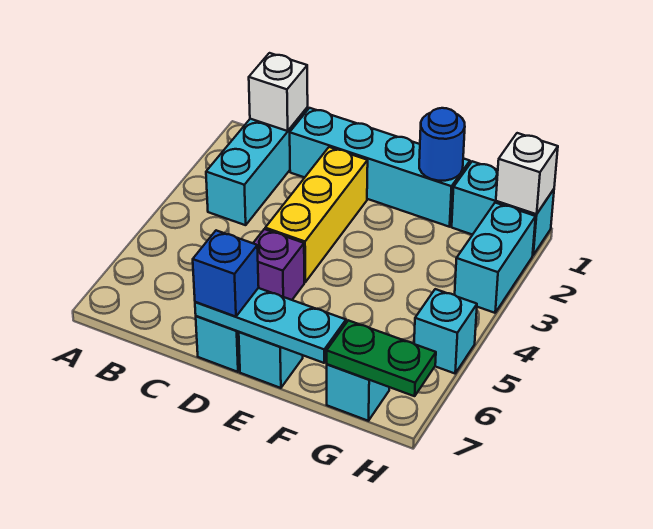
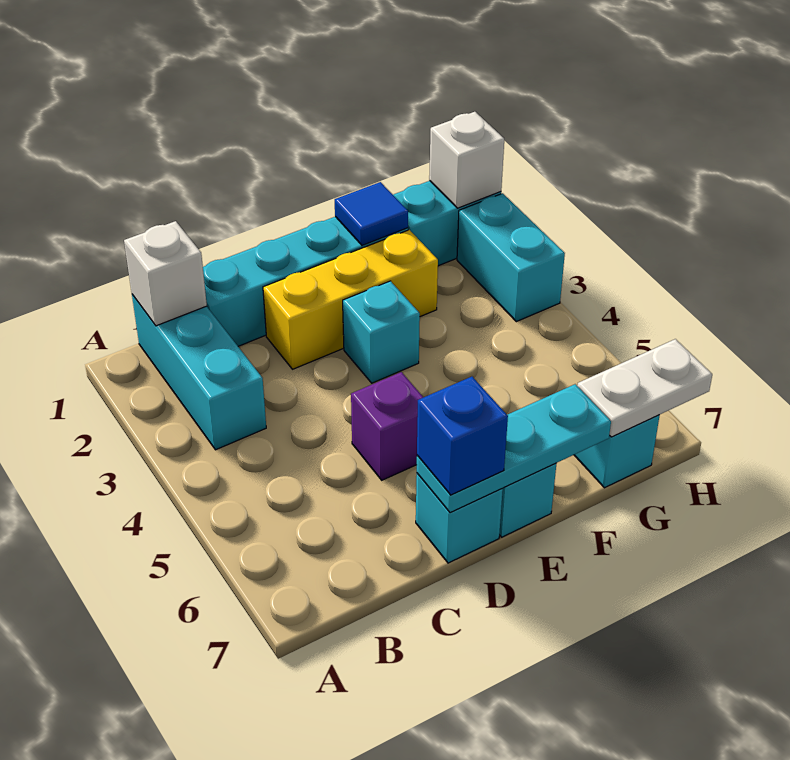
yellow brick D2:D4 level 1 -> yellow brick D2:F2 level 1
blue round brick F1 level 2 -> blue tile F1 level 2
green plate G7:H7 level 2 -> white plate G7:H7 level 2
cyan brick H5 level 1 -> cyan brick E3 level 1

